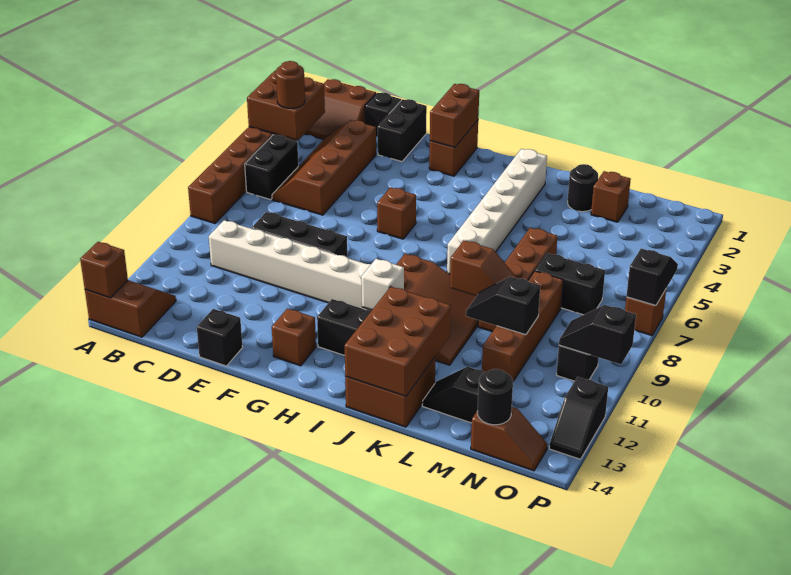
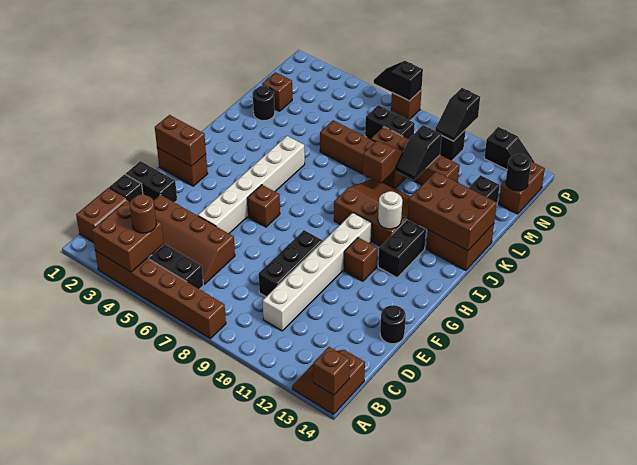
black brick E14 level 1 -> black round brick E14 level 1
brown brick G13 level 1 -> brown brick G11 level 1
white brick I11 level 2 -> white round brick I11 level 2
white brick J2:J7 level 1 -> white brick E5:J5 level 1
black brick M7:N7 level 1 -> black brick N7:N8 level 1
brown slope N14:O14 level 1 top N -> brown brick N14:O14 level 1

